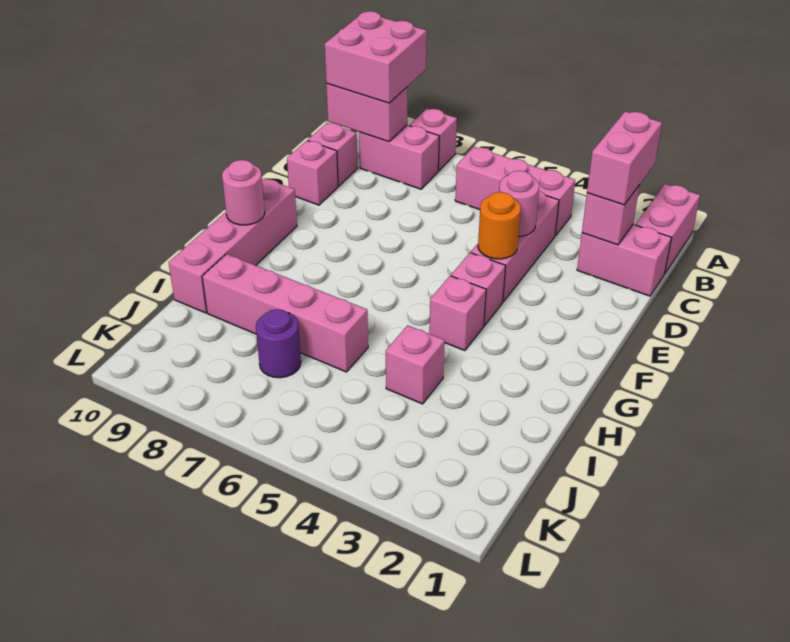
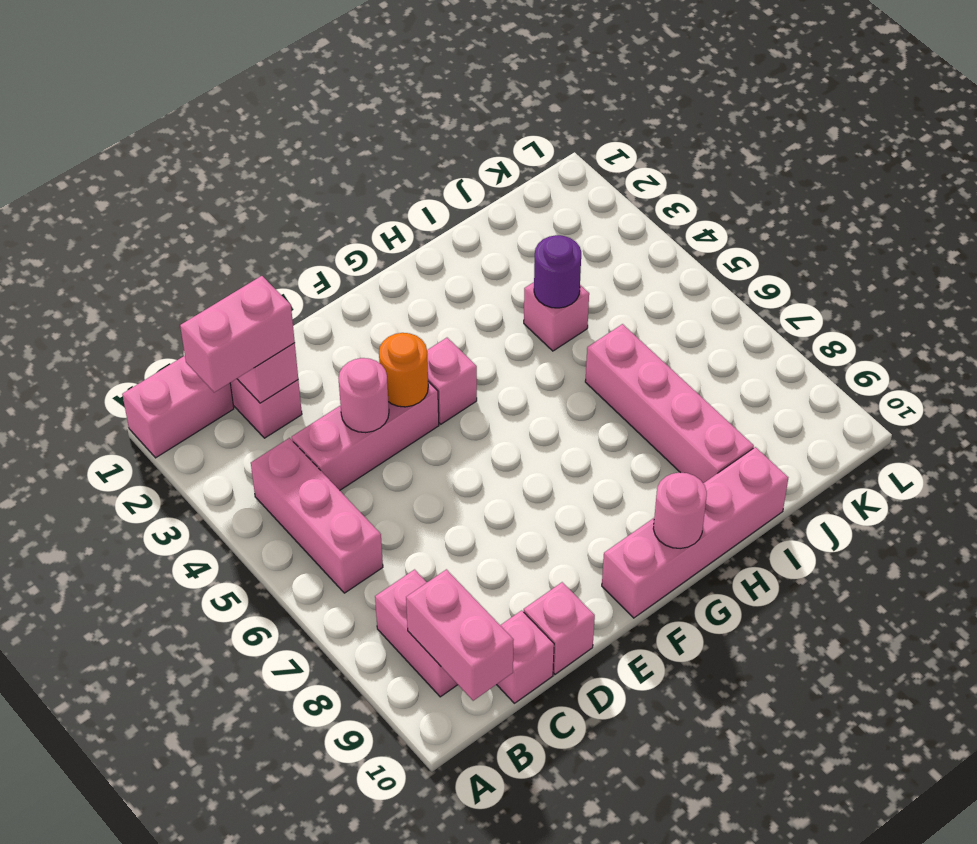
pink brick A8 level 1 -> none
pink brick A9:B10 level 3 -> none
pink brick G4 level 1 -> none
purple round brick J7 level 1 -> purple round brick I4 level 2

